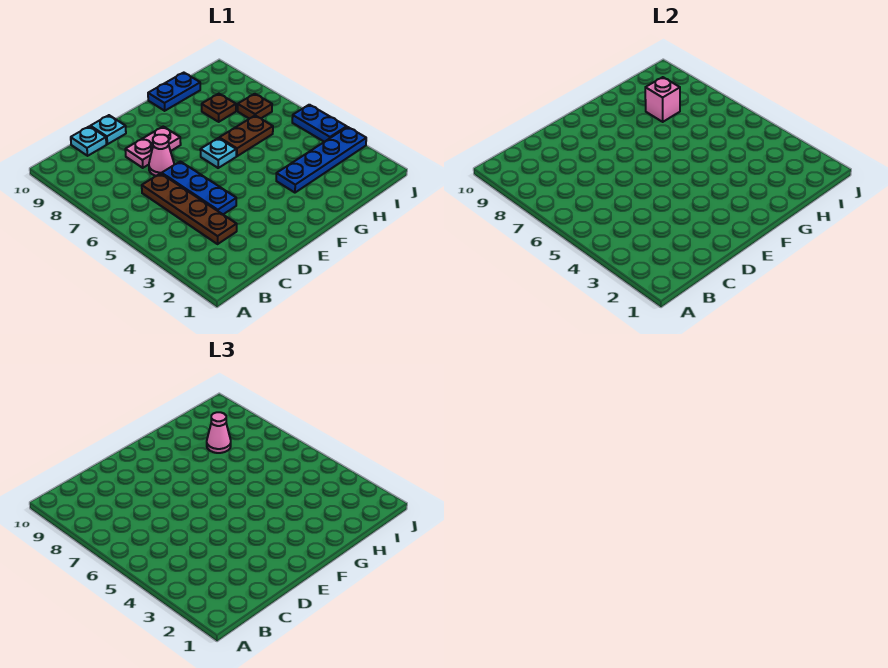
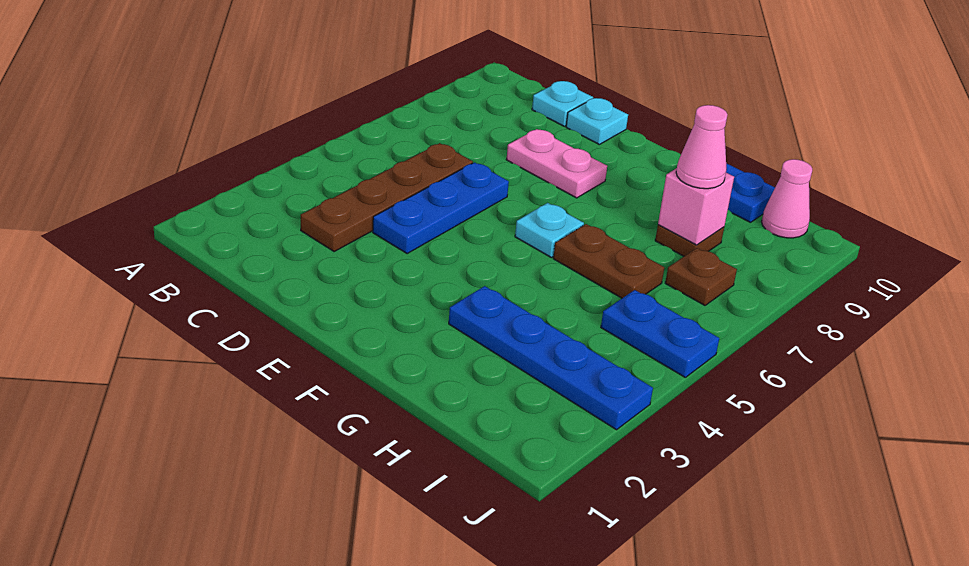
pink cone D7 level 1 -> pink cone I10 level 1
blue plate J4:J5 level 1 -> blue plate I5:J5 level 1

